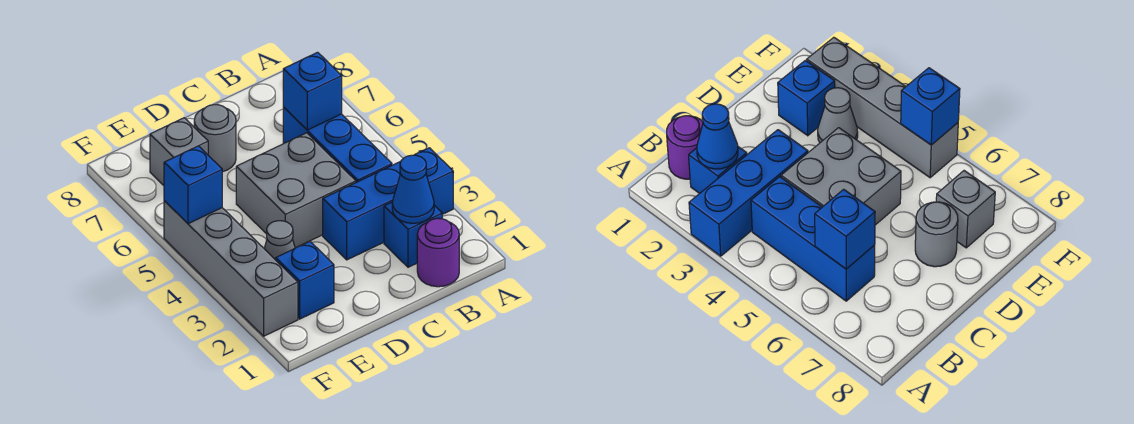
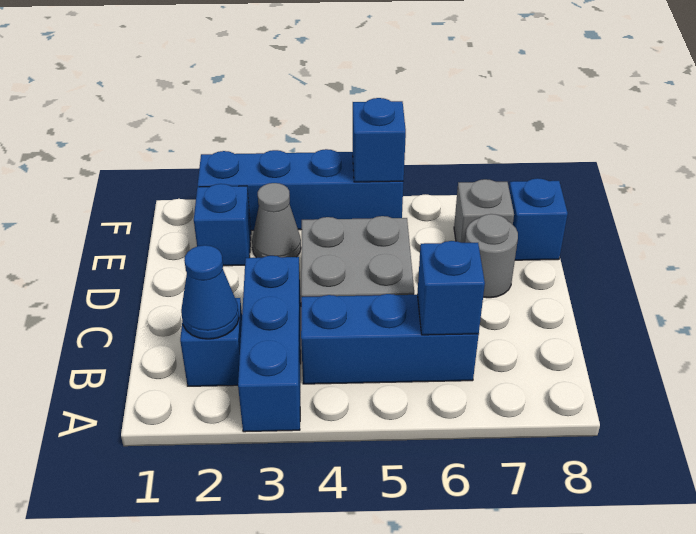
purple round brick B1 level 1 -> none
none -> blue brick E8 level 1
grey brick F2:F5 level 1 -> blue brick F2:F5 level 1

